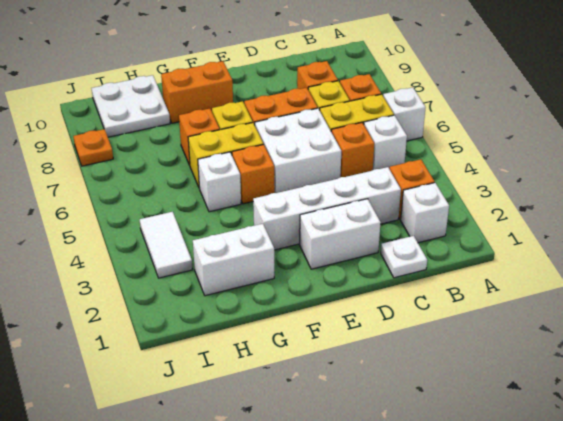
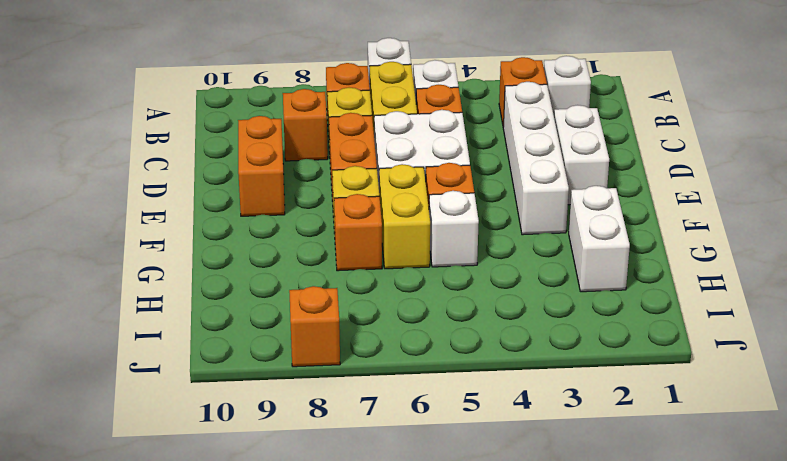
white plate C1 level 1 -> none
orange brick F9:G9 level 1 -> orange brick D9:E9 level 1
white plate H9:I10 level 1 -> none
white tile I3:I4 level 1 -> none
orange plate J8 level 1 -> orange brick J8 level 1

